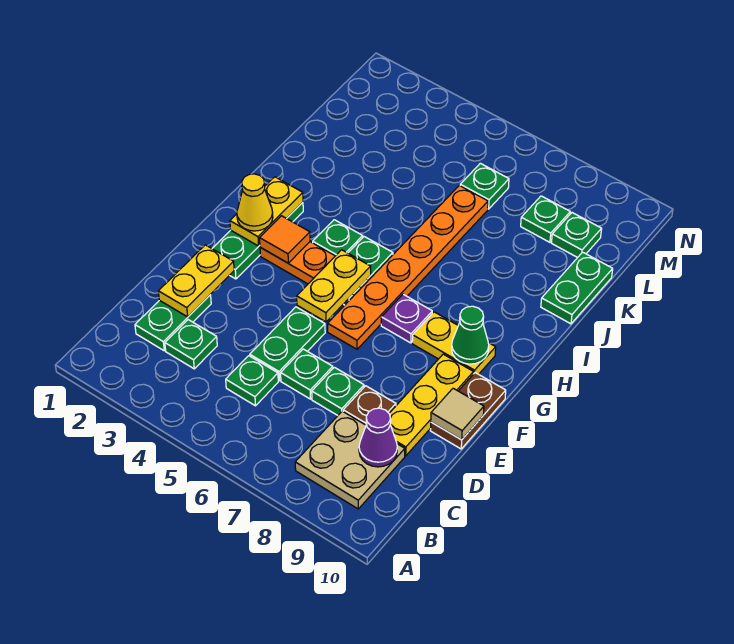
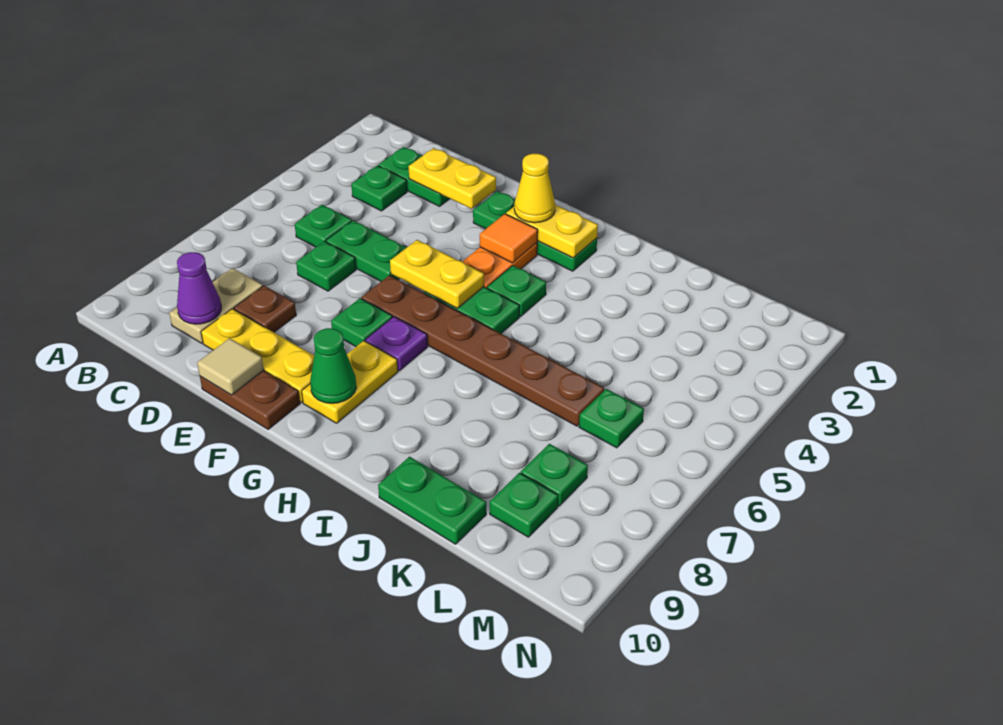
tan plate B8:C9 level 1 -> tan plate C8:C9 level 1
green plate D7 level 1 -> green plate F7 level 1
orange plate F6:K6 level 1 -> brown plate F6:K6 level 1

